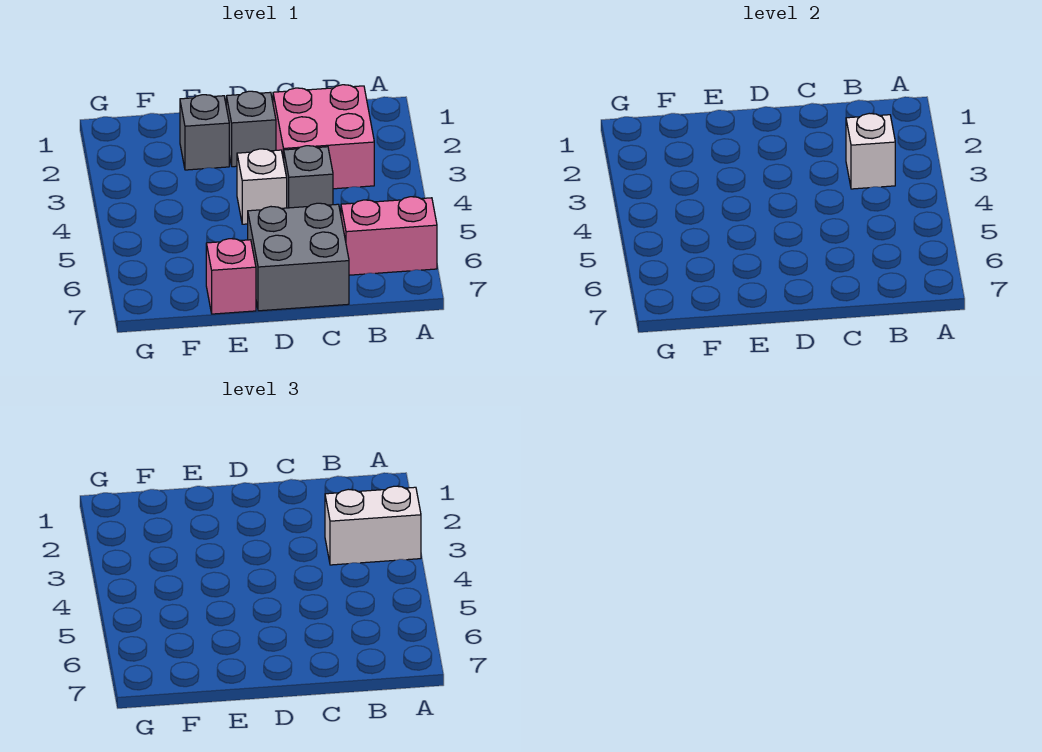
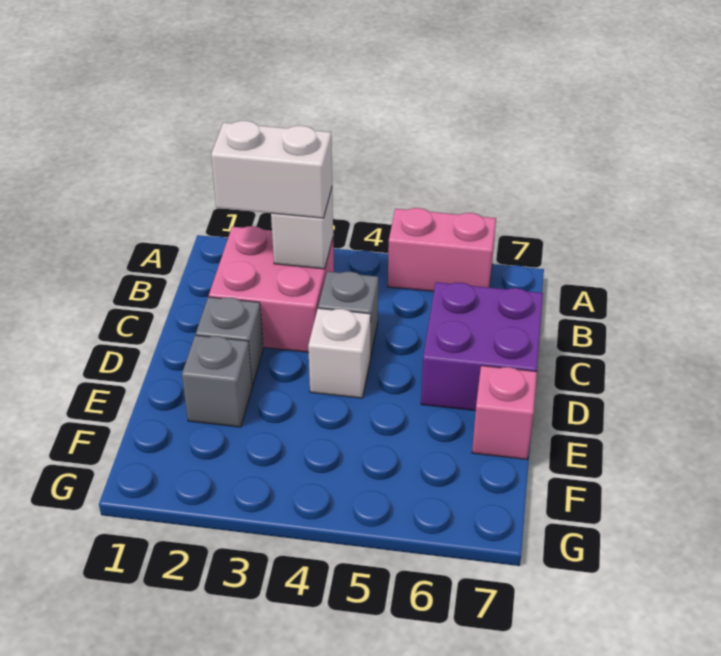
white brick A3:B3 level 3 -> white brick B2:B3 level 3
pink brick A6:B6 level 1 -> pink brick A5:A6 level 1
grey brick C6:D7 level 1 -> purple brick C6:D7 level 1

